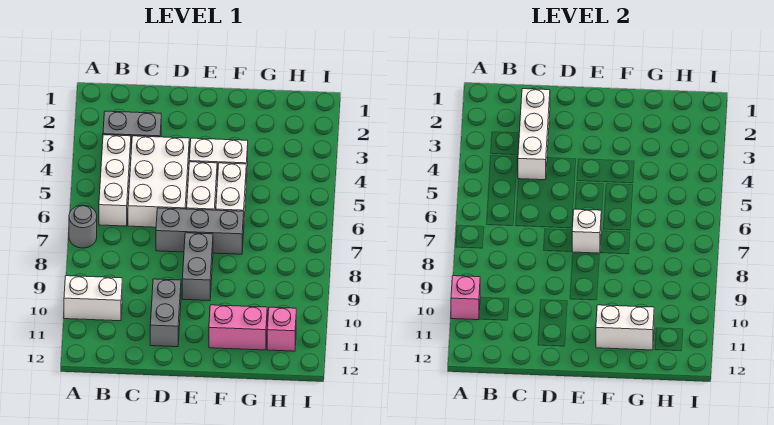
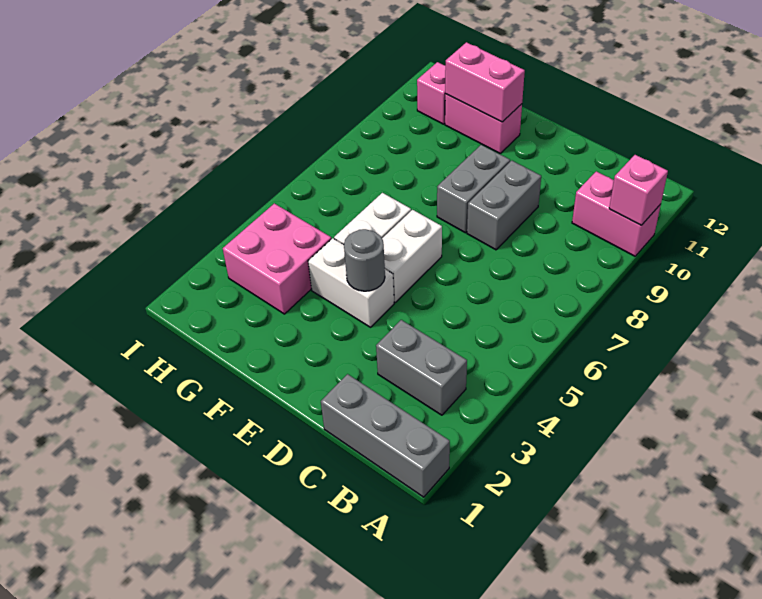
grey round brick A7 level 1 -> grey round brick E4 level 2
white brick A10:B10 level 1 -> pink brick A10:B10 level 1
white brick B4:B6 level 1 -> none
white brick C2:C4 level 2 -> none
white brick C4:D6 level 1 -> none
grey brick D7:F7 level 1 -> grey brick A1:C1 level 1
grey brick D10:D11 level 1 -> grey brick D8:D9 level 1
white brick E7 level 2 -> none
white brick F11:G11 level 2 -> pink brick F11:G11 level 2
none -> pink brick G3:H4 level 1

